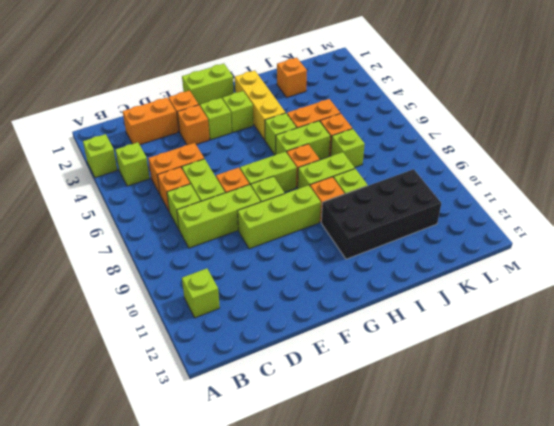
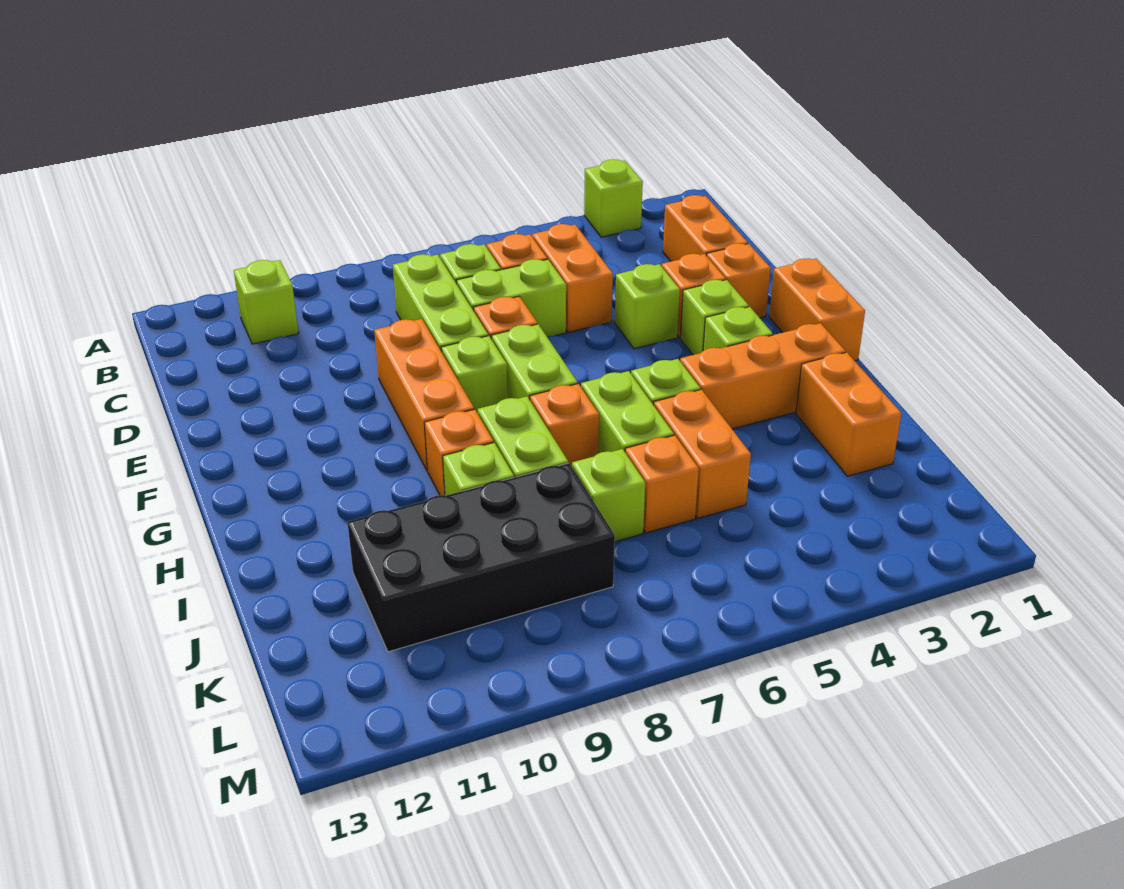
lime brick B4 level 1 -> lime brick E4 level 1
lime brick E9:G9 level 1 -> orange brick E9:G9 level 1
lime brick F1:G1 level 1 -> orange brick F1:G1 level 1
yellow brick H2:H4 level 1 -> orange brick H2:H4 level 1
black brick H10:K11 level 1 -> black brick J8:K11 level 1
orange brick J2 level 1 -> orange brick I2:J2 level 1

